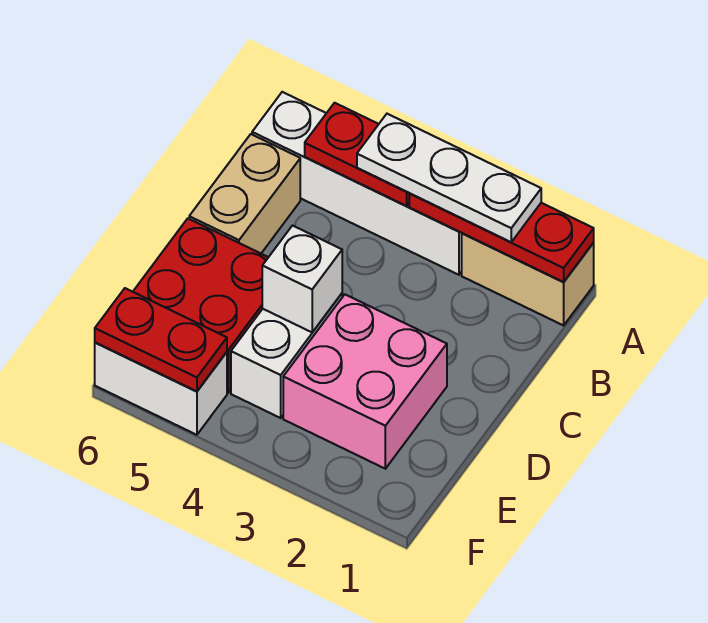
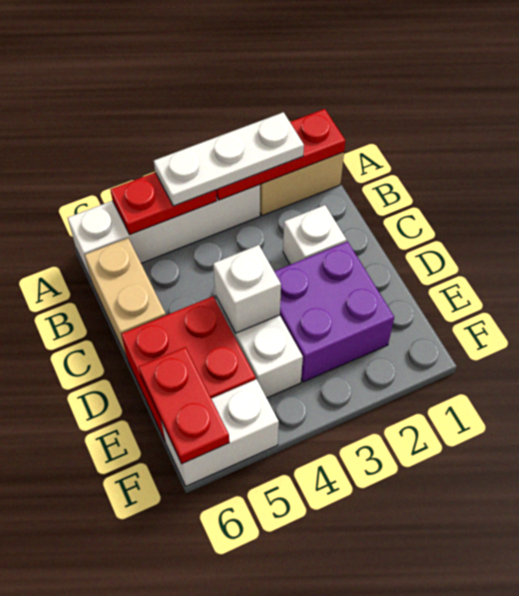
none -> white brick C2 level 1
pink brick D2:E3 level 1 -> purple brick D2:E3 level 1
red plate F5:F6 level 2 -> red plate E6:F6 level 2

